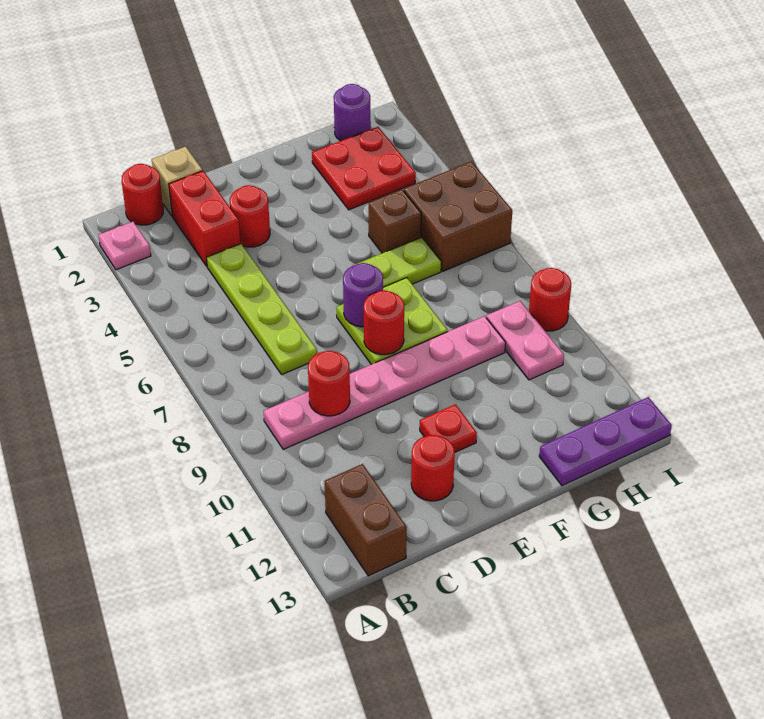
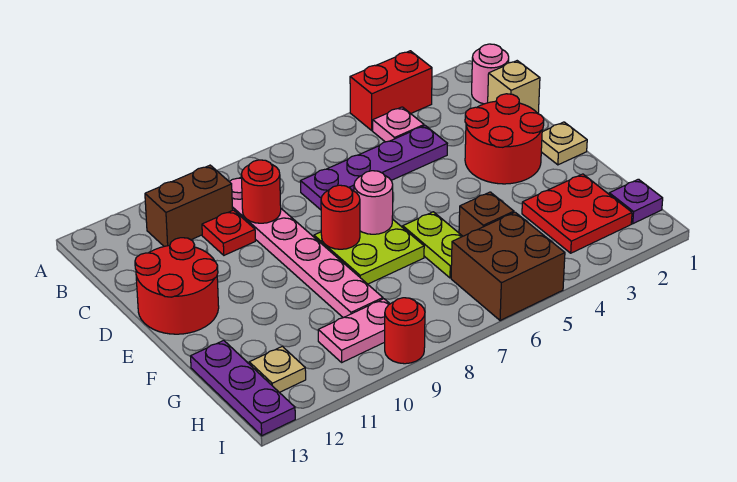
pink plate A2 level 1 -> pink plate B4 level 1
red round brick B1 level 1 -> pink round brick B1 level 1
brown brick B12:B13 level 1 -> brown brick B10:B11 level 1
red brick C2:C3 level 1 -> red brick A3:A4 level 1
lime plate C4:C7 level 1 -> purple plate C4:C7 level 1
red round brick D3 level 1 -> red round brick D2:E3 level 1
red round brick D12 level 1 -> red round brick D12:E13 level 1
none -> tan plate E1 level 1
purple round brick E7 level 2 -> pink round brick E7 level 2
red plate E11 level 1 -> red plate C10 level 1
purple round brick H1 level 1 -> purple plate H1 level 1
none -> tan plate H12 level 1

